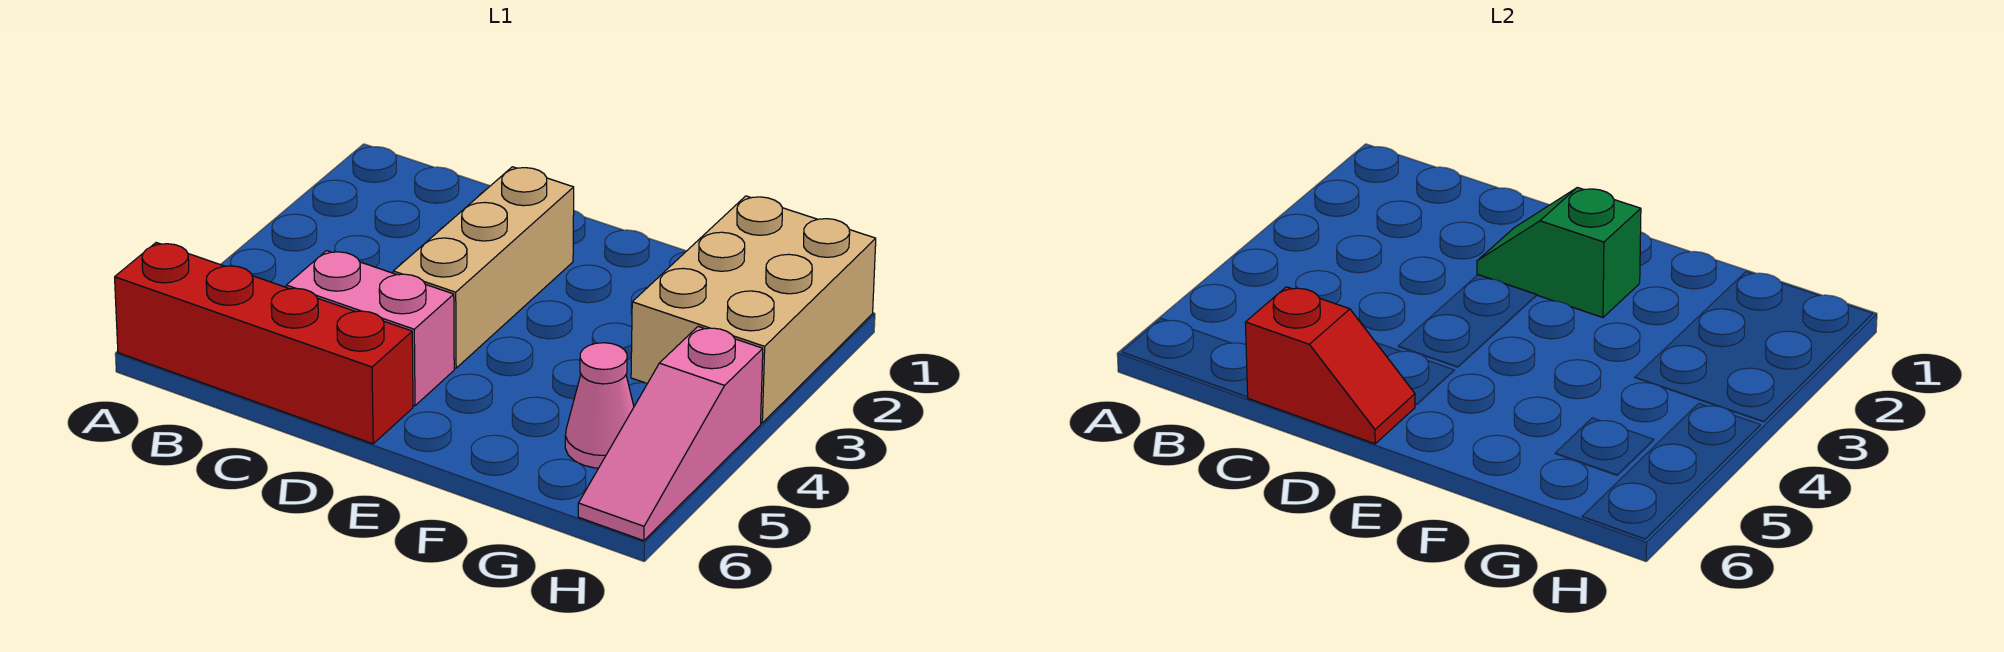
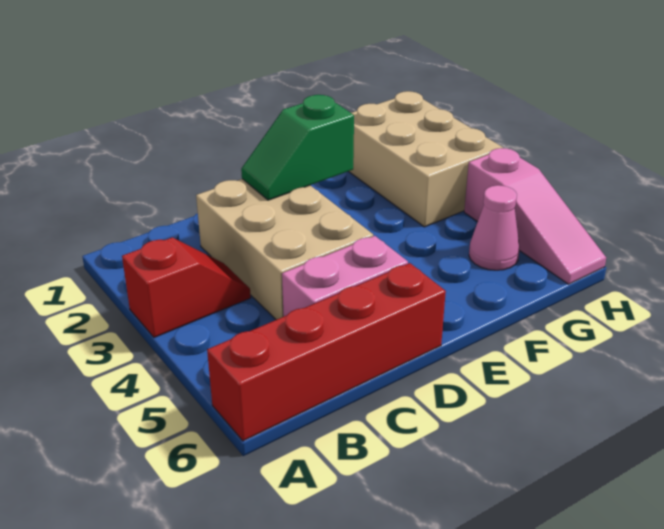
red slope C6:D6 level 2 top C -> red slope A3:B3 level 1 top A
tan brick D2:D4 level 1 -> tan brick C2:D4 level 1

